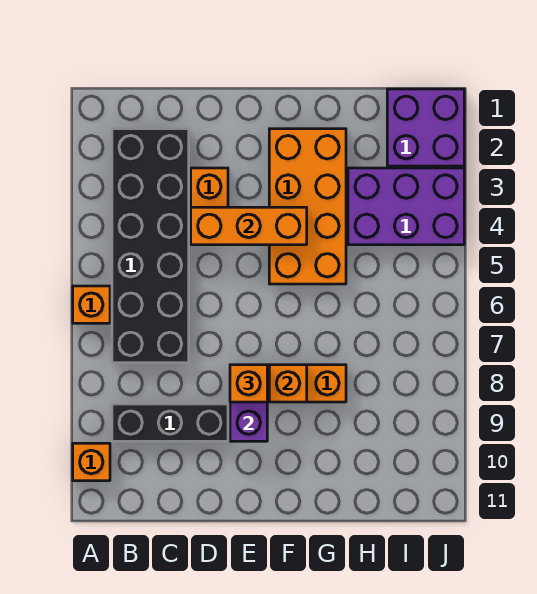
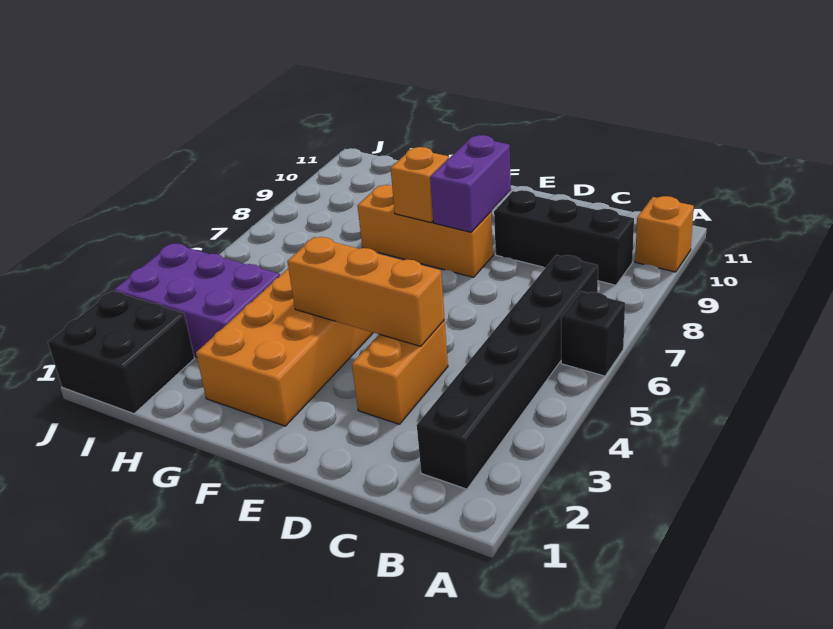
orange brick A6 level 1 -> black brick A6 level 1
black brick B2:C7 level 1 -> black brick B2:B7 level 1
orange brick E8 level 3 -> none
purple brick I1:J2 level 1 -> black brick I1:J2 level 1

